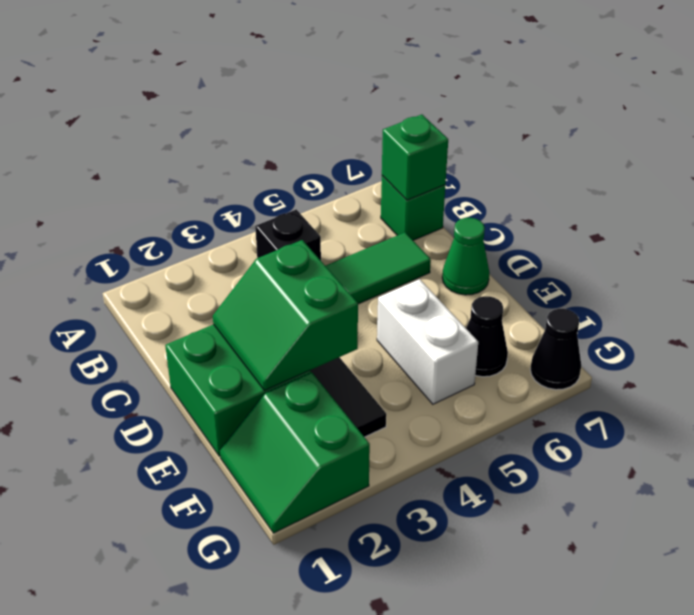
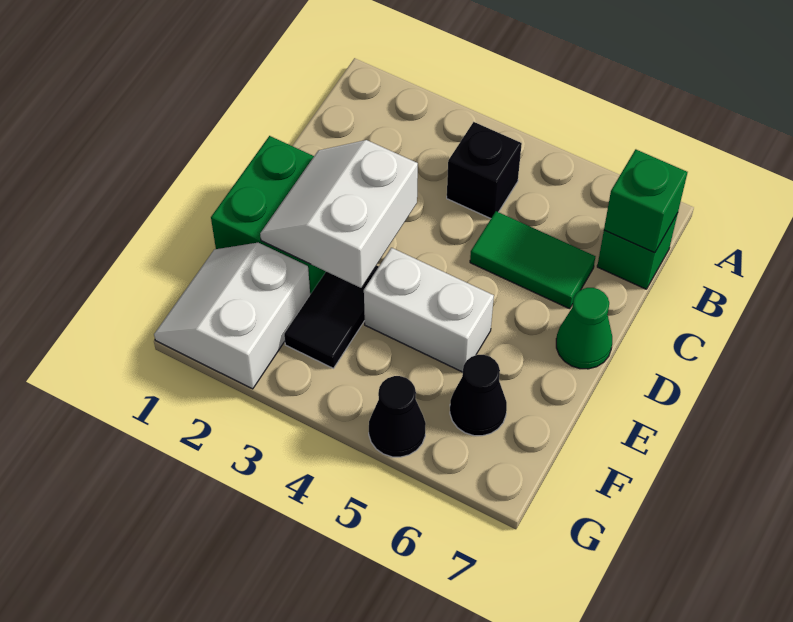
green slope D2:E3 level 2 top 3 -> white slope D2:E3 level 2 top 3
white brick E5:F5 level 1 -> white brick E4:E5 level 1
green slope F1:G2 level 1 top 2 -> white slope F1:G2 level 1 top 2
black cone G7 level 1 -> black cone G5 level 1

